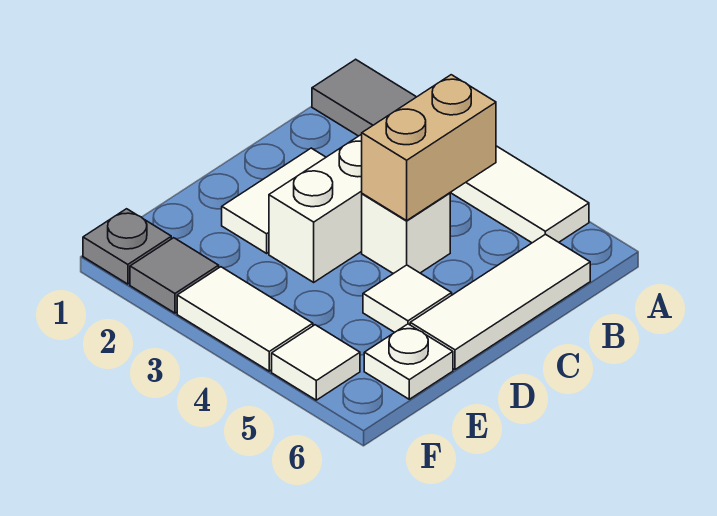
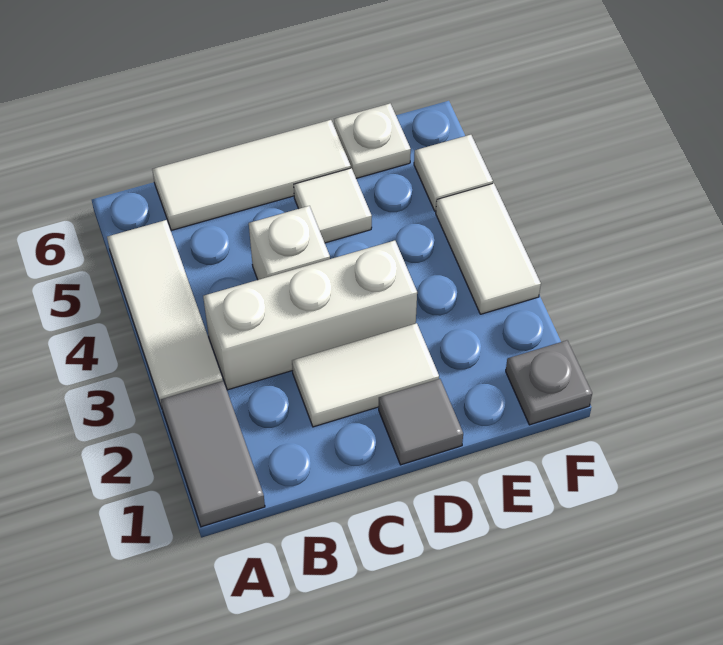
tan brick B4:C4 level 2 -> none
grey tile F2 level 1 -> grey tile D1 level 1

